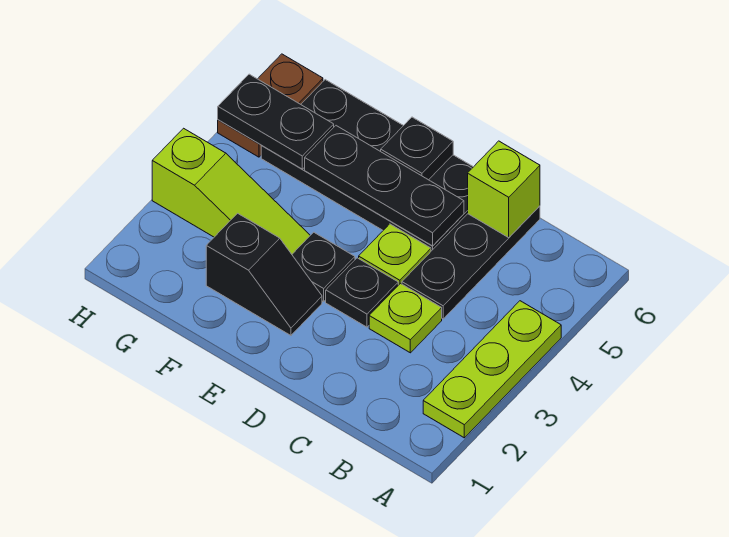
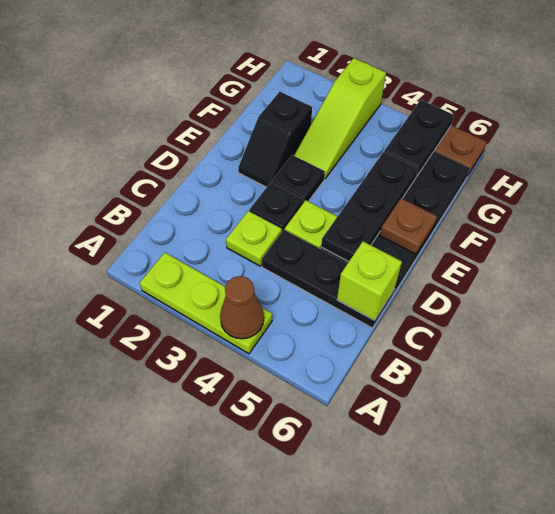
none -> brown cone A4 level 2
black plate E6 level 2 -> brown plate E6 level 2

